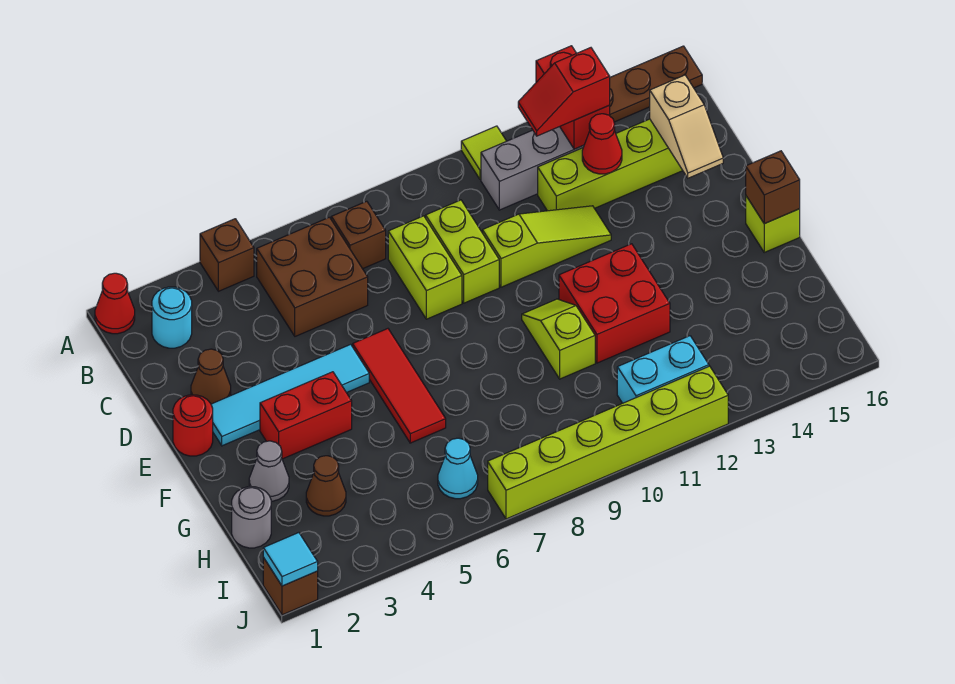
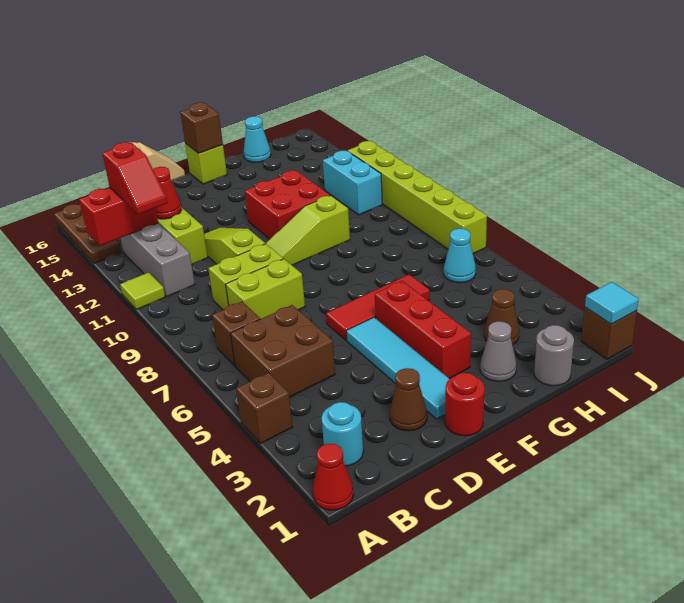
red brick F3:F4 level 1 -> red brick F3:F5 level 1
lime slope F10:G10 level 1 top G -> lime slope E10:G10 level 1 top G
none -> cyan cone H16 level 1

